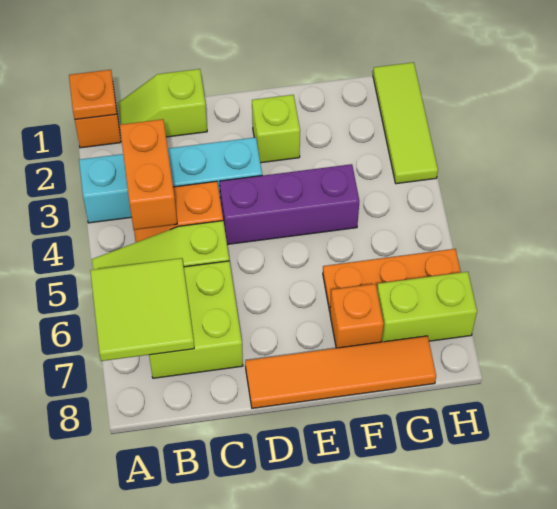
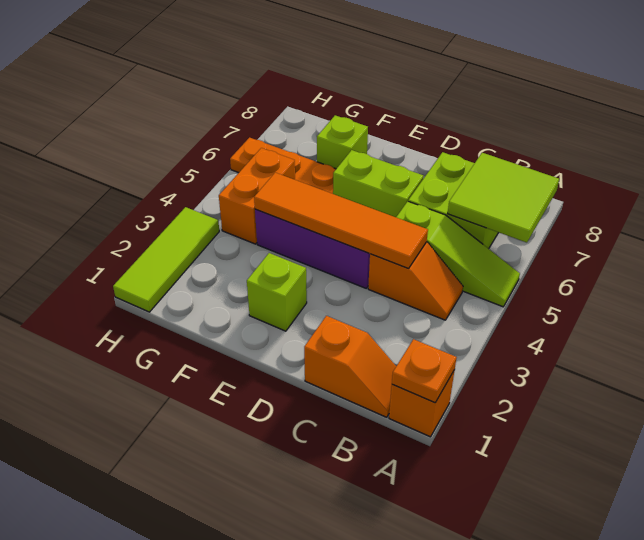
cyan brick A3:D3 level 1 -> none
lime slope B1:C1 level 1 top C -> orange slope B1:C1 level 1 top C
orange brick B3:B4 level 2 -> orange brick G4:G5 level 1
orange tile D8:G8 level 1 -> orange tile C4:F4 level 2
orange brick F7 level 1 -> lime brick F7 level 1
lime brick G7:H7 level 1 -> lime brick D6:E6 level 1

